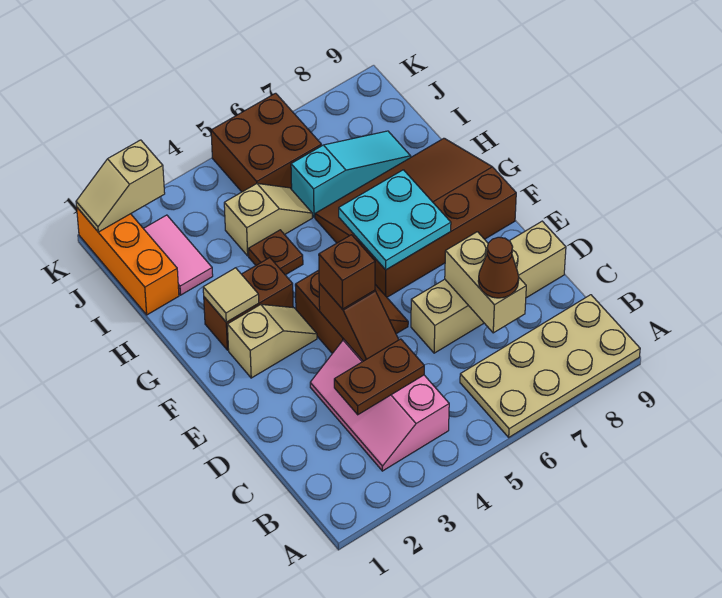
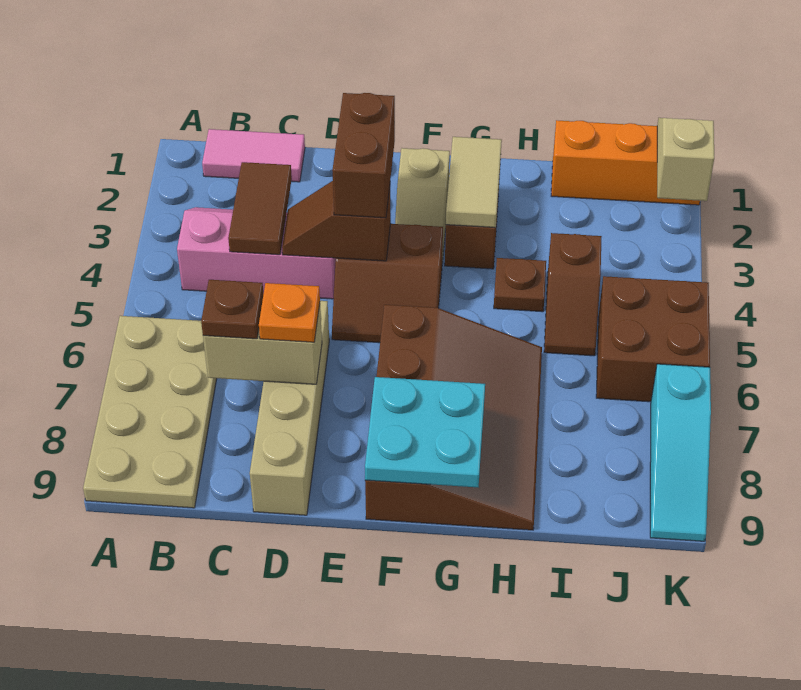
brown plate C3:C4 level 2 -> brown tile C3:C4 level 2
brown cone C7 level 3 -> brown plate C7 level 3
none -> orange plate D7 level 3
brown brick E4 level 3 -> brown brick E3:E4 level 3
cyan plate F6:G7 level 2 -> cyan plate F8:G9 level 2
tan tile G2 level 2 -> tan tile G2:G3 level 2
pink tile I2:J2 level 1 -> pink tile B1:C1 level 1
tan slope I4:I5 level 1 top 4 -> brown slope I4:I5 level 1 top 4
cyan slope I6:I8 level 1 top 6 -> cyan slope K7:K9 level 1 top 7

